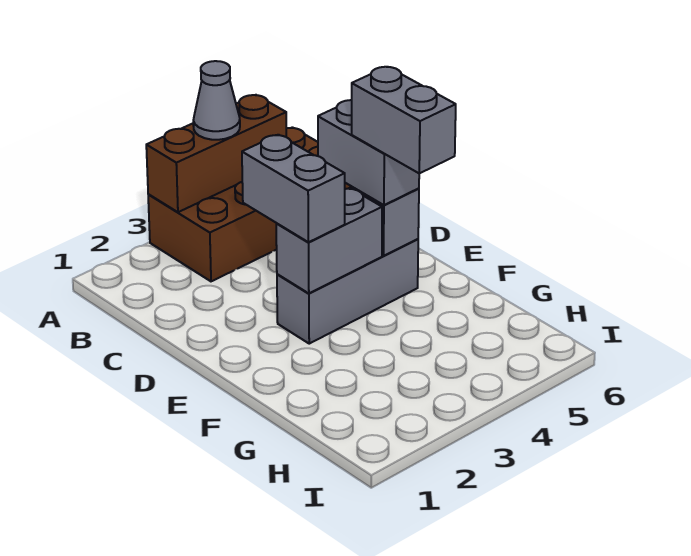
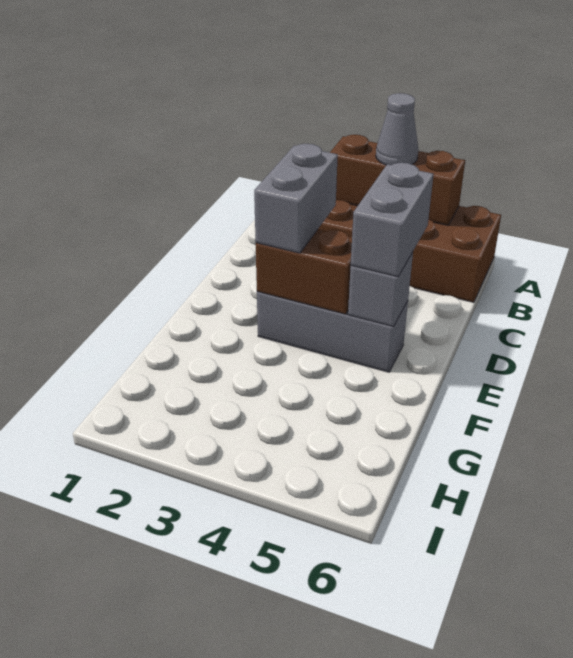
grey brick E3:E4 level 2 -> brown brick E3:E4 level 2
grey brick E5:F5 level 4 -> none

